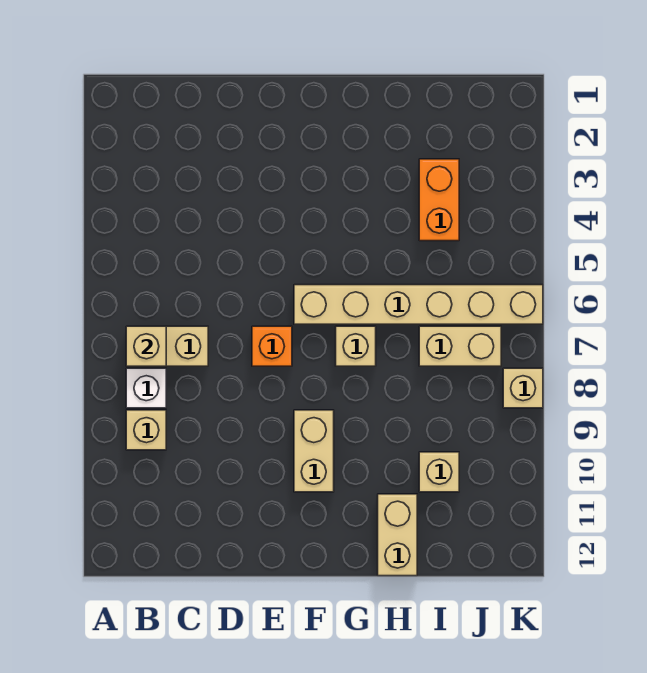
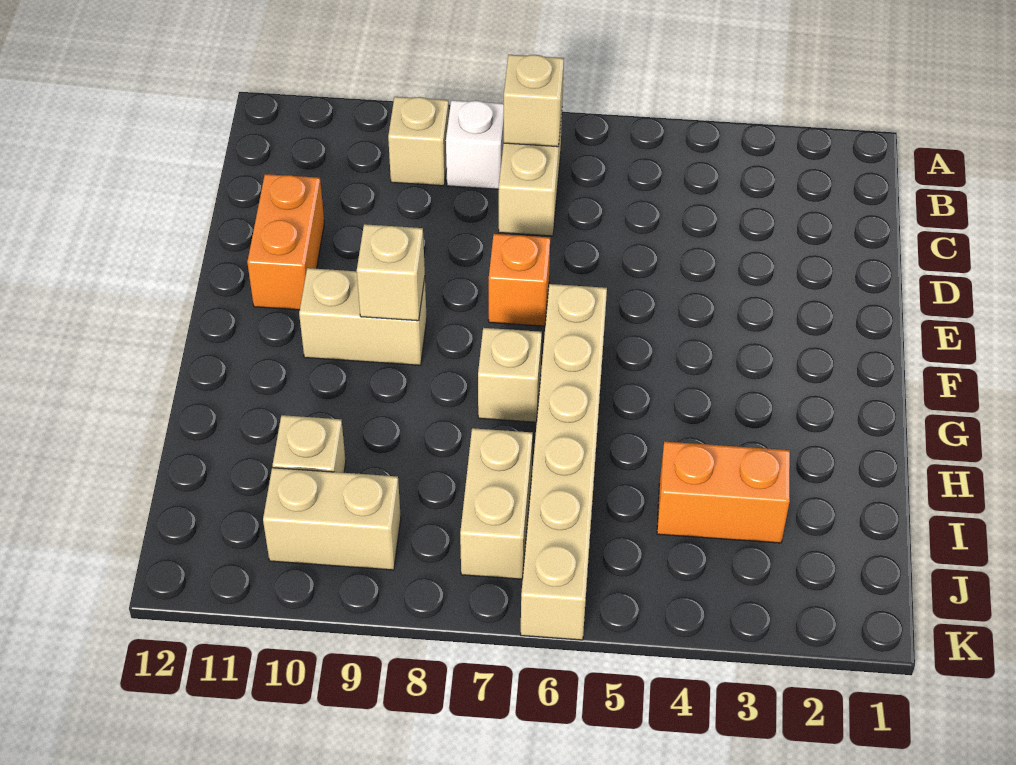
none -> orange brick D11:E11 level 1
tan brick H11:H12 level 1 -> tan brick J9:J10 level 1
tan brick K8 level 1 -> tan brick F9 level 2

